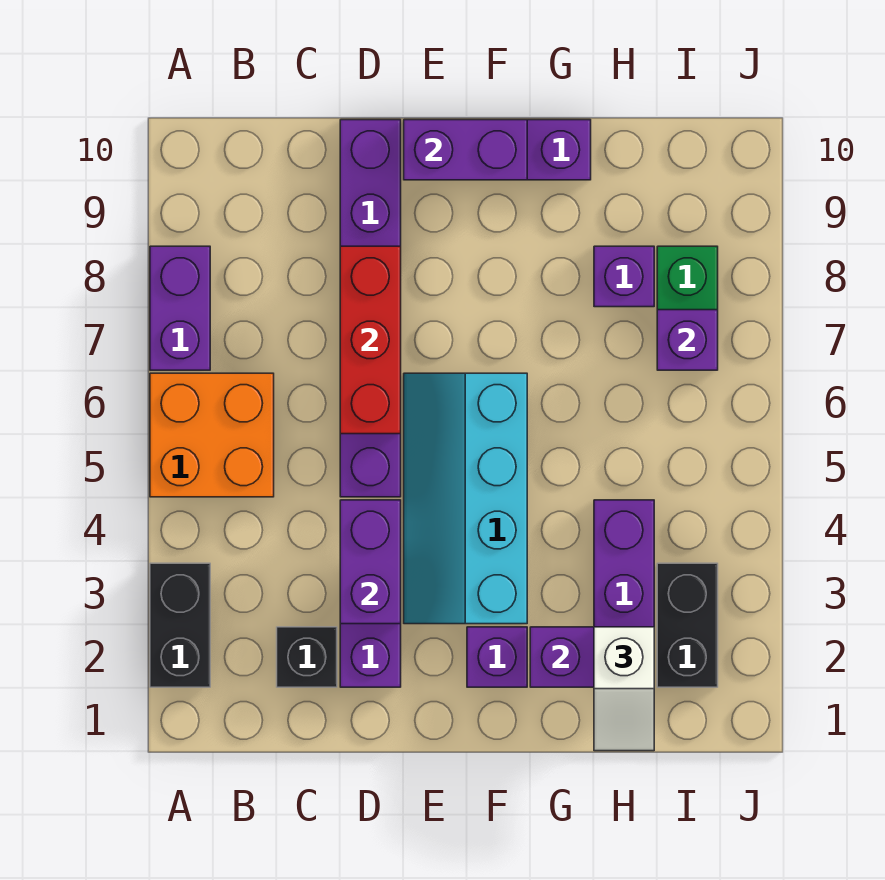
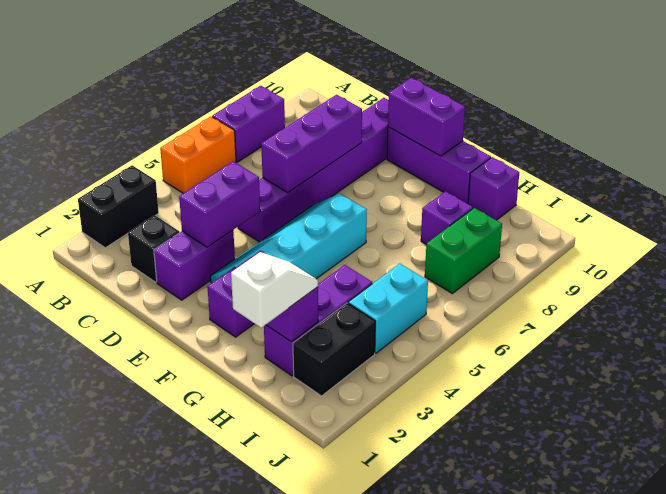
orange brick A5:B6 level 1 -> orange brick A5:A6 level 1
red brick D6:D8 level 2 -> purple brick D6:D8 level 2
white slope H1:H2 level 3 top 2 -> white slope H1:H2 level 3 top 1
none -> cyan brick I4:I5 level 1
purple brick I7 level 2 -> purple brick H10 level 1

